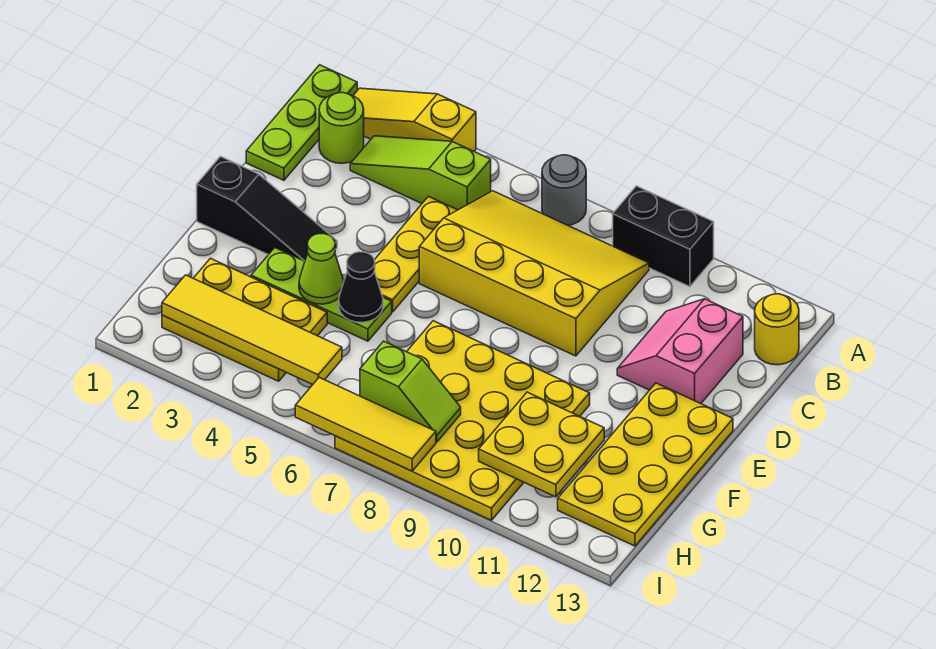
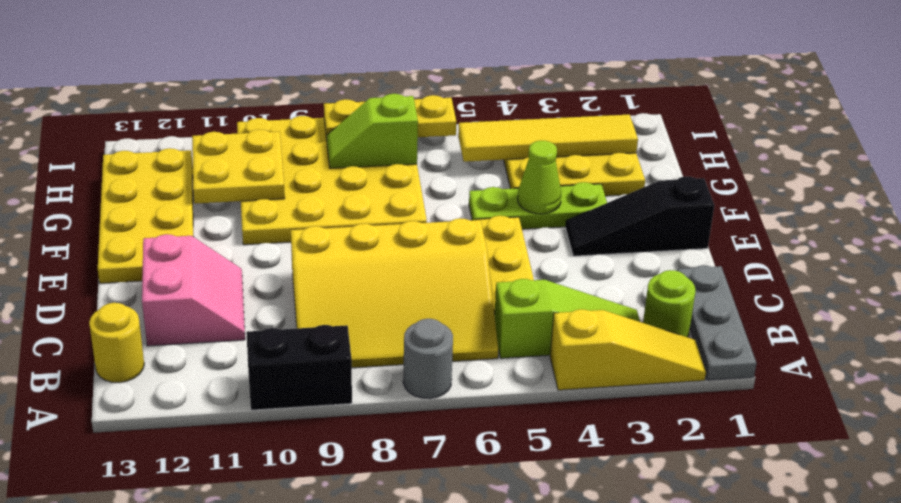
lime plate A1:C1 level 1 -> grey plate A1:C1 level 1
black cone F5 level 2 -> none
yellow tile I6:I8 level 2 -> yellow plate I6:I8 level 2

